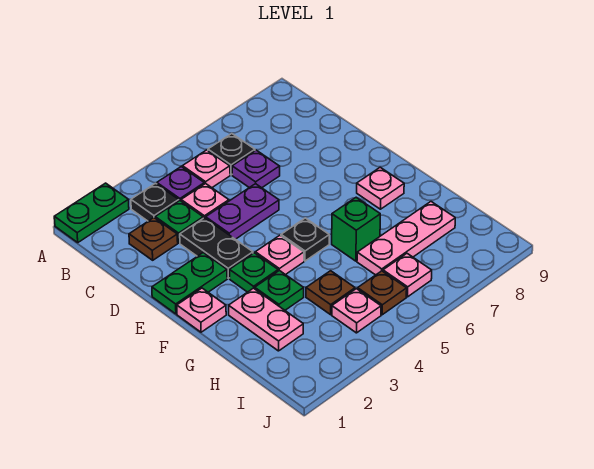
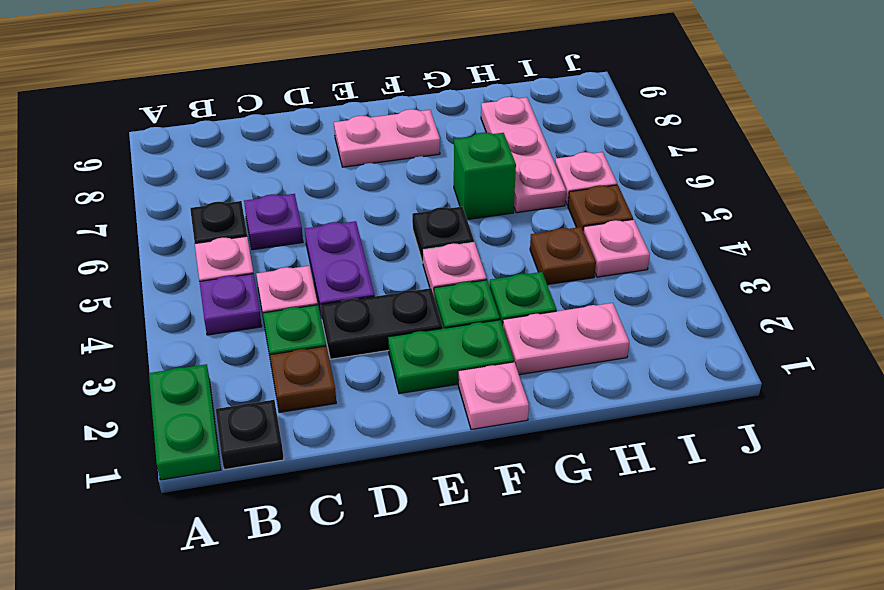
black plate B3 level 1 -> black plate B1 level 1
green plate E1:E2 level 1 -> green plate E2:F2 level 1
pink plate F8 level 1 -> pink plate E8:F8 level 1

